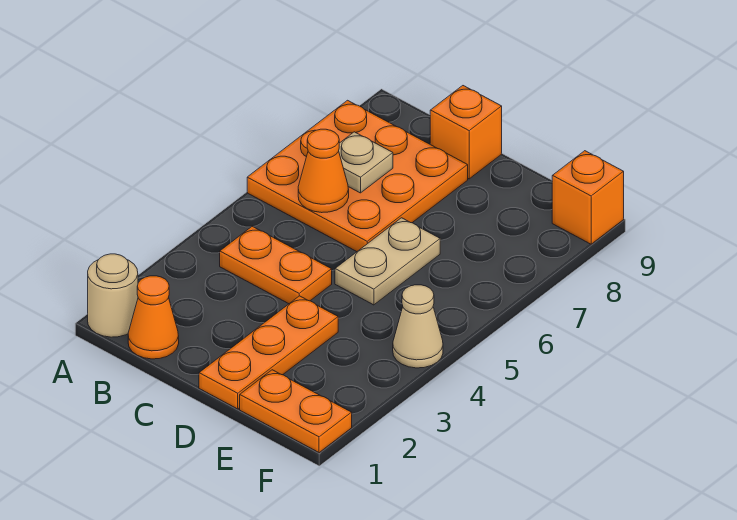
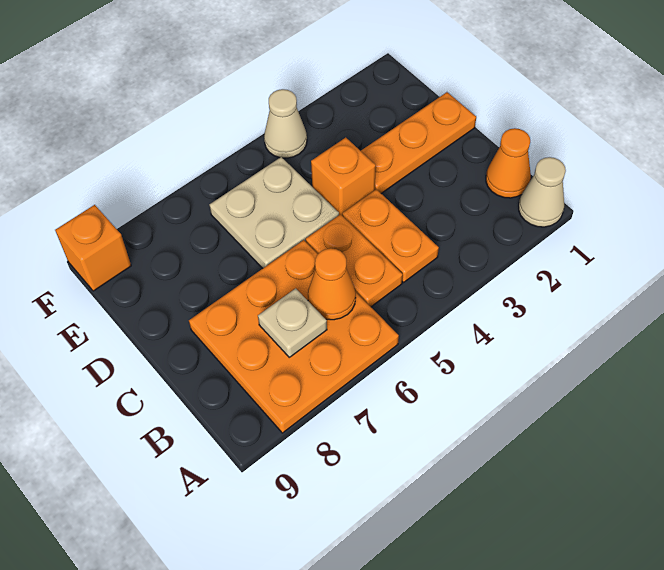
tan round brick A1 level 1 -> tan cone A1 level 1
orange brick C9 level 1 -> orange brick D4 level 1
tan plate D5:D6 level 1 -> tan plate D5:E6 level 1
orange plate E1:F1 level 1 -> orange plate B5:C5 level 1

